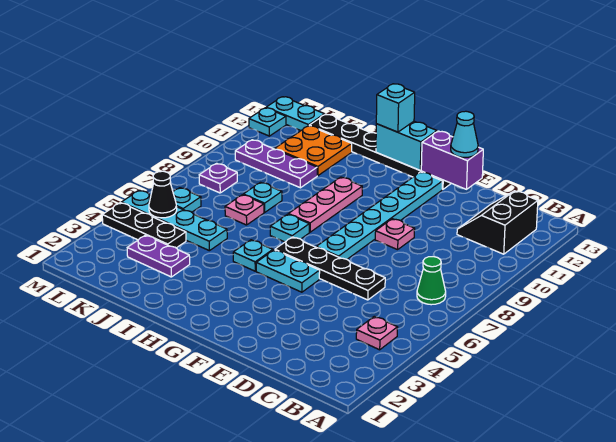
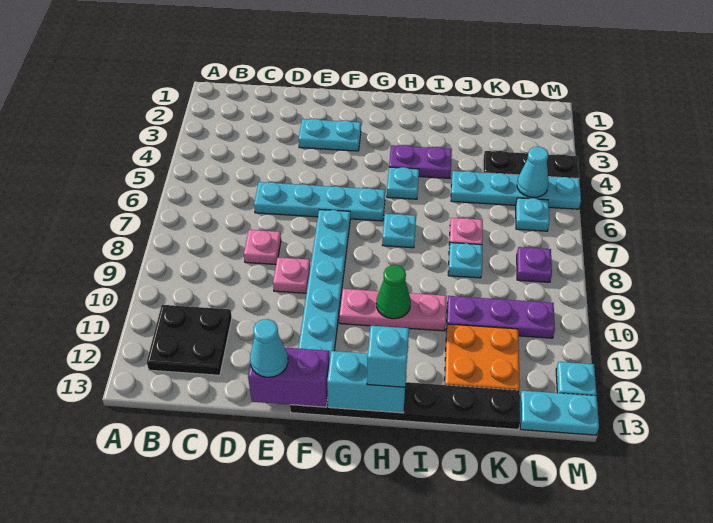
pink plate B4 level 1 -> pink plate D8 level 1
green cone B7 level 1 -> green cone H10 level 2
black slope B11:C12 level 1 top B -> black plate B11:C12 level 1
black plate D6:G6 level 1 -> cyan plate D6:G6 level 1
cyan plate F5:G5 level 1 -> cyan plate E3:F3 level 1
pink plate H8:H10 level 1 -> pink plate G10:I10 level 1
purple plate J3:K3 level 1 -> purple plate H4:I4 level 1
black cone L5 level 2 -> cyan cone L5 level 2

